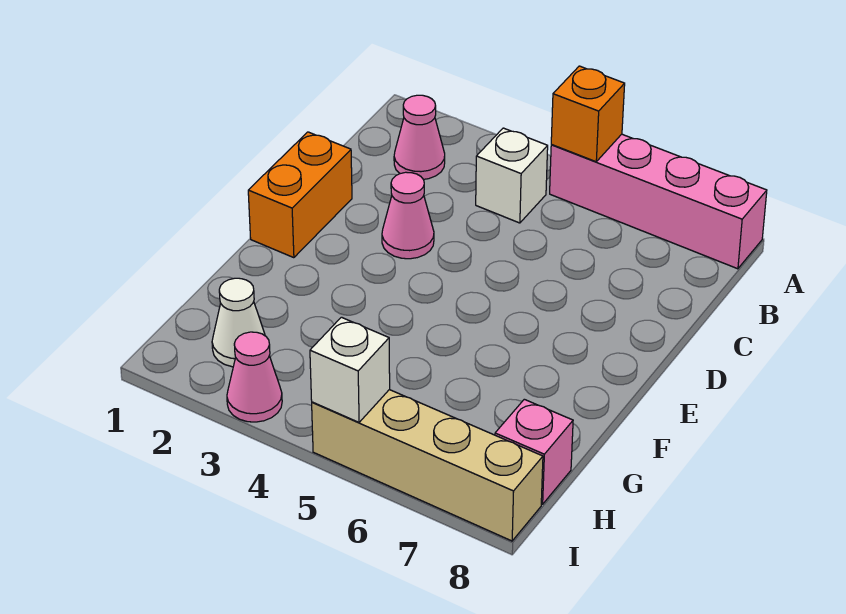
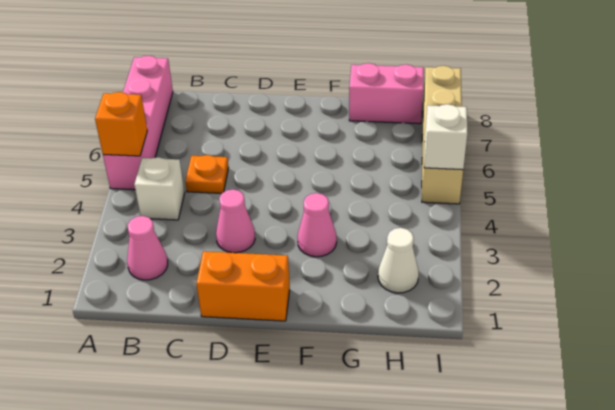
none -> orange plate C5 level 1
pink brick H8 level 1 -> pink brick G8:H8 level 1
pink cone I3 level 1 -> pink cone F3 level 1

